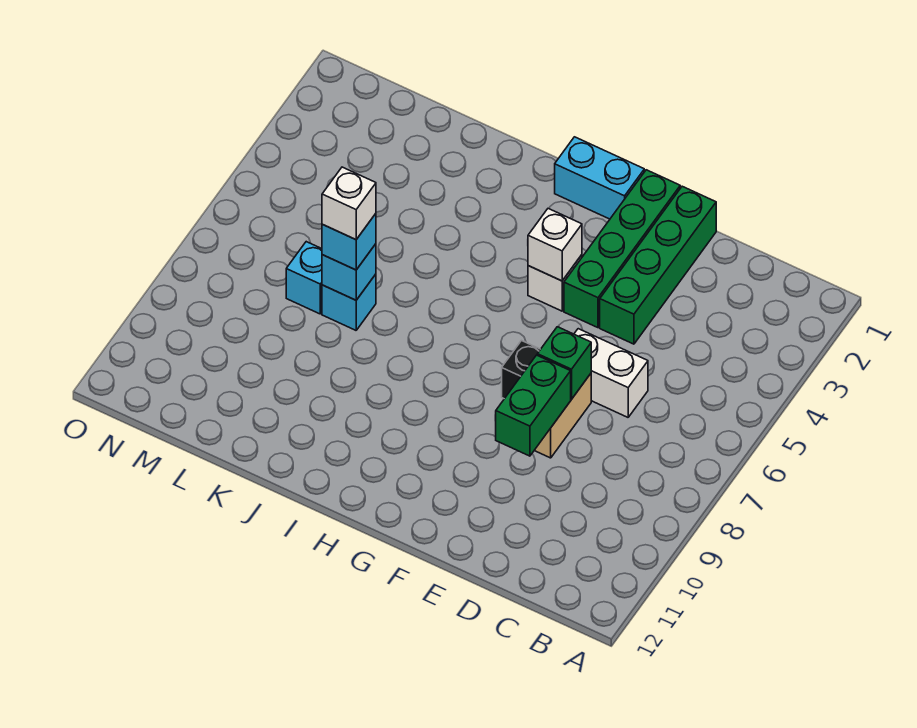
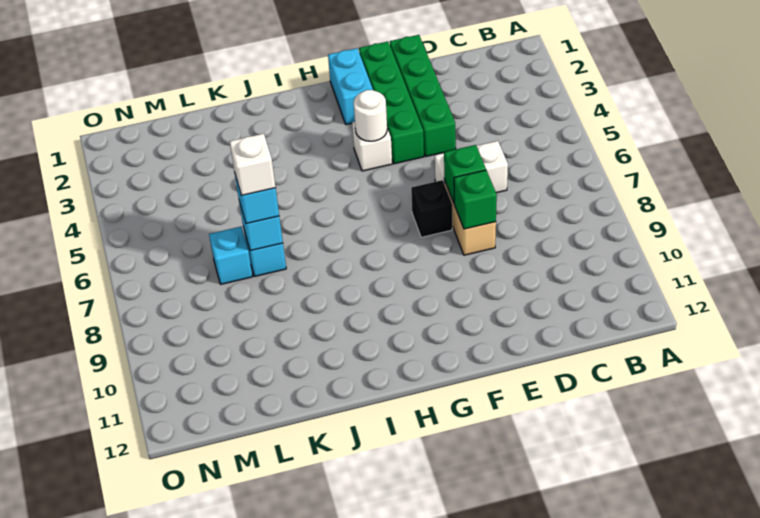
green brick E8:E9 level 2 -> green brick E8 level 2
cyan brick G1:H1 level 1 -> cyan brick G1:G2 level 1
white brick G4 level 2 -> white round brick G4 level 2

